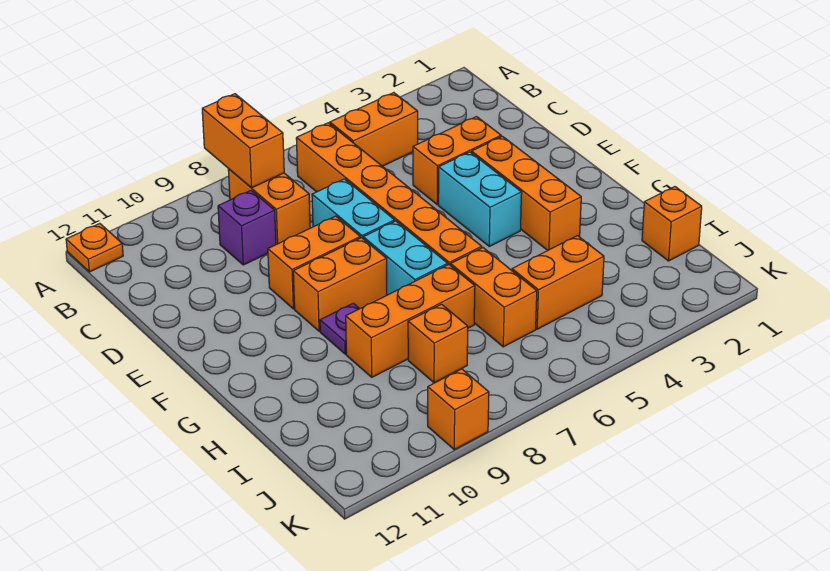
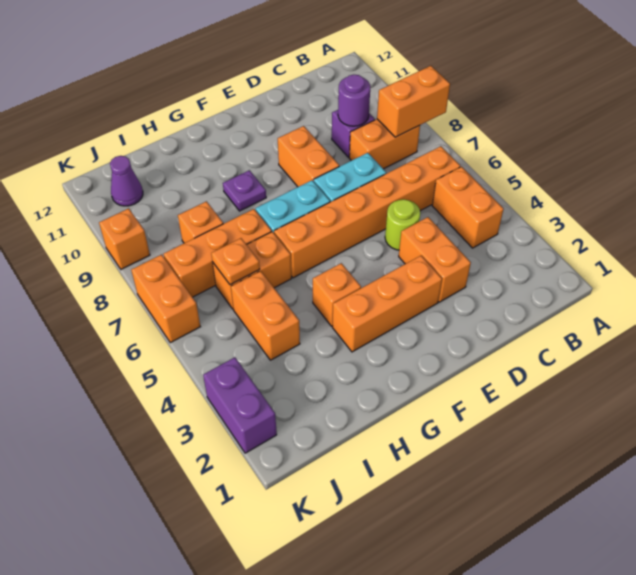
orange plate A12 level 1 -> orange plate I6 level 2
none -> purple round brick C9 level 2
none -> lime round brick D5 level 1
cyan brick E4:F4 level 1 -> none
orange brick F8:F9 level 1 -> orange brick K6:K7 level 1
orange brick H7:H9 level 1 -> orange brick H7:J7 level 1
orange brick I1 level 1 -> orange brick G4 level 1
none -> purple cone J11 level 1
none -> purple brick K2:K3 level 1

